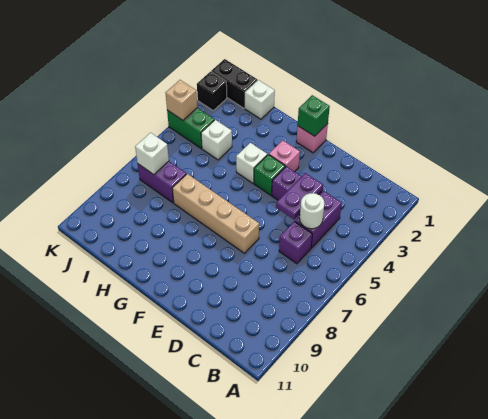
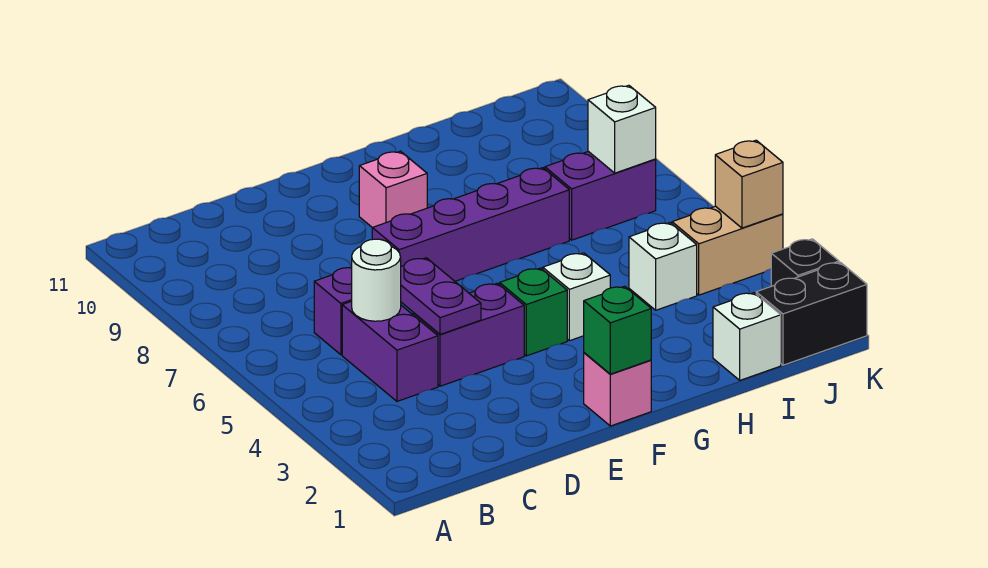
tan brick E7:H7 level 1 -> purple brick E7:H7 level 1
pink brick F3 level 1 -> pink brick F9 level 1
green brick J4:K4 level 1 -> tan brick J4:K4 level 1

